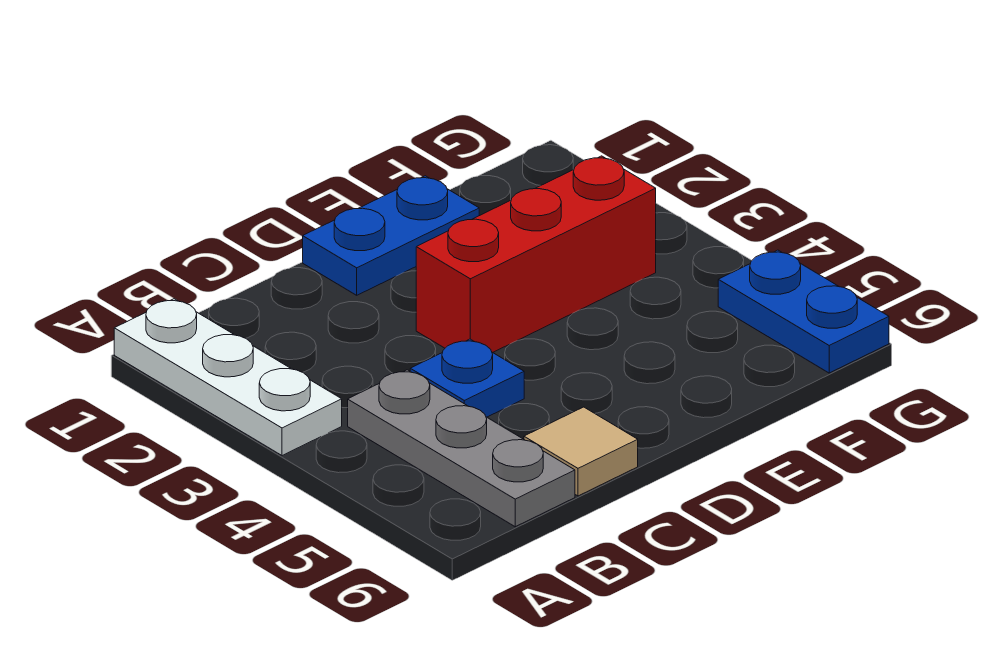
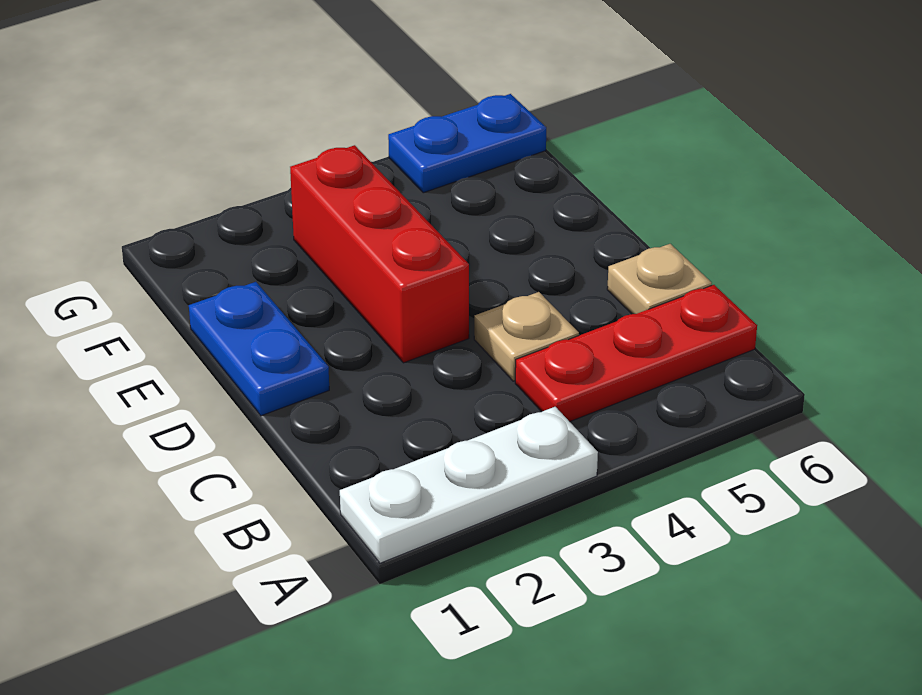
grey plate B4:B6 level 1 -> red plate B4:B6 level 1
blue plate C4 level 1 -> tan plate C4 level 1
tan tile C6 level 1 -> tan plate C6 level 1

